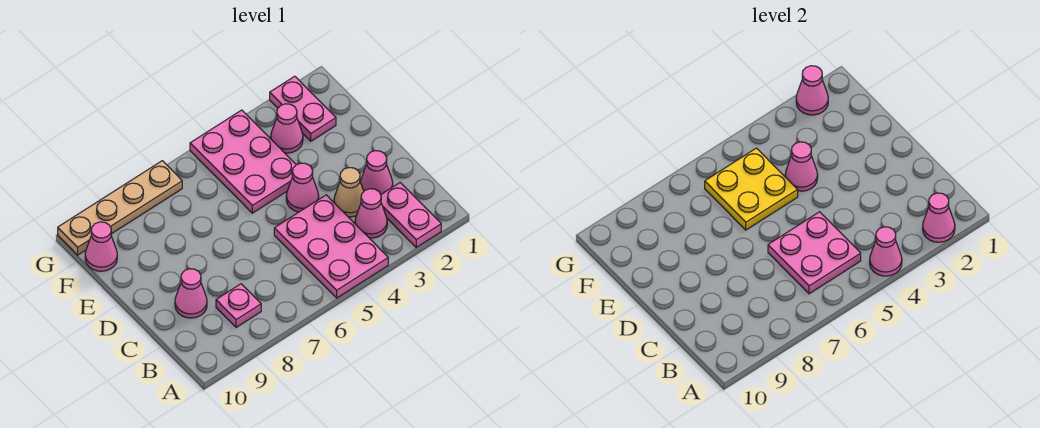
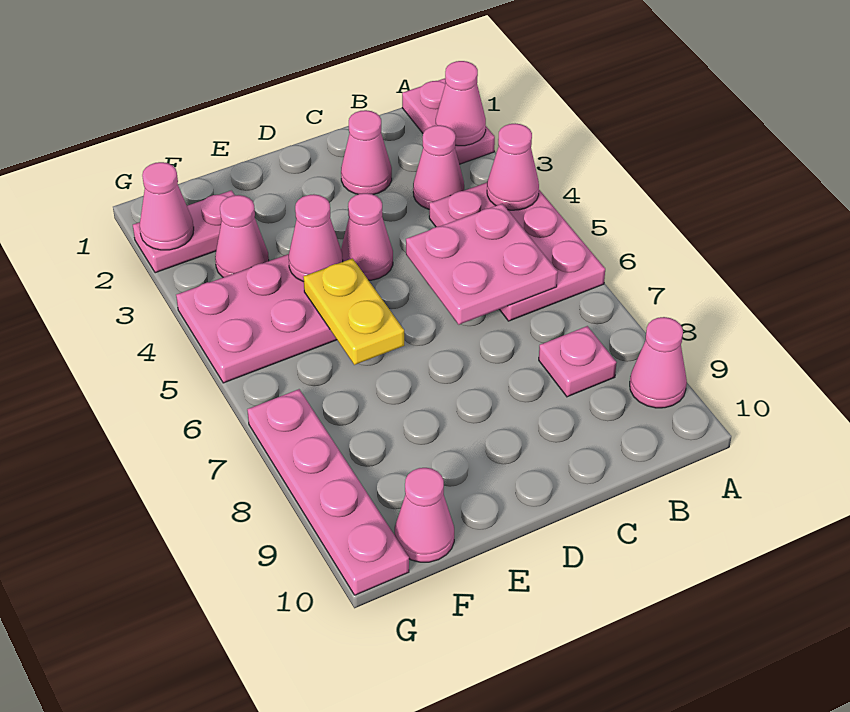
pink plate A2:B2 level 1 -> pink plate A1:A2 level 1
pink plate A4:C5 level 1 -> pink plate A4:B6 level 1
tan cone C3 level 1 -> none
pink cone C9 level 1 -> pink cone A9 level 1
yellow plate E5:F6 level 2 -> yellow plate E5:E6 level 2
tan plate G7:G10 level 1 -> pink plate G7:G10 level 1

